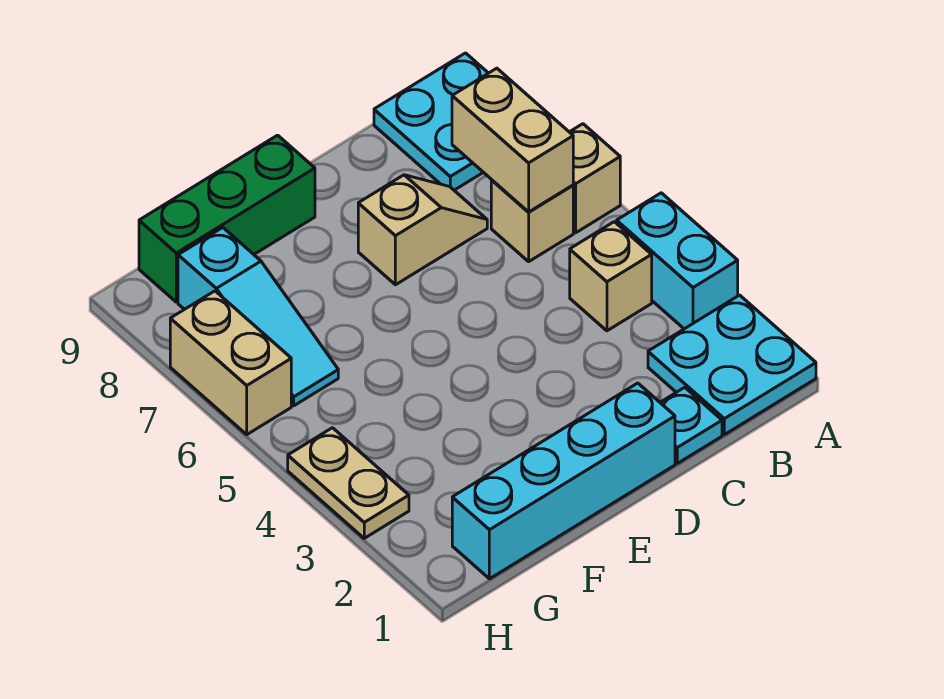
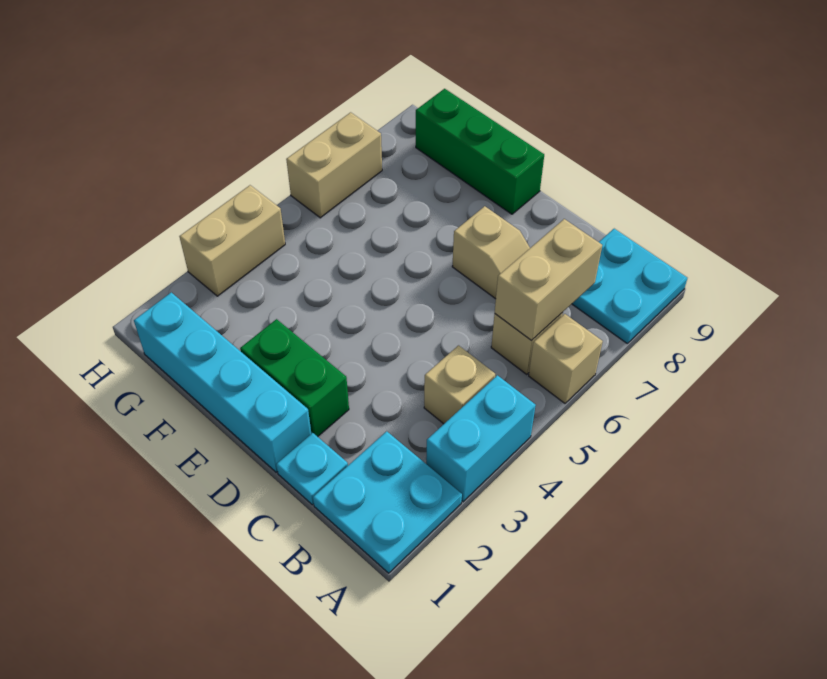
none -> green brick D2:E2 level 1
cyan slope G6:G8 level 1 top 8 -> none
tan plate H3:H4 level 1 -> tan brick H3:H4 level 1

